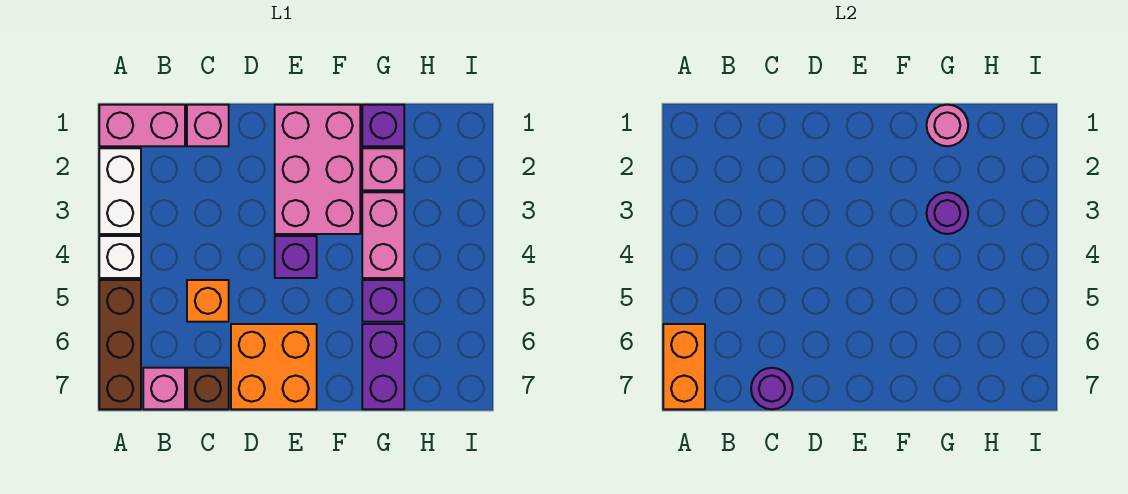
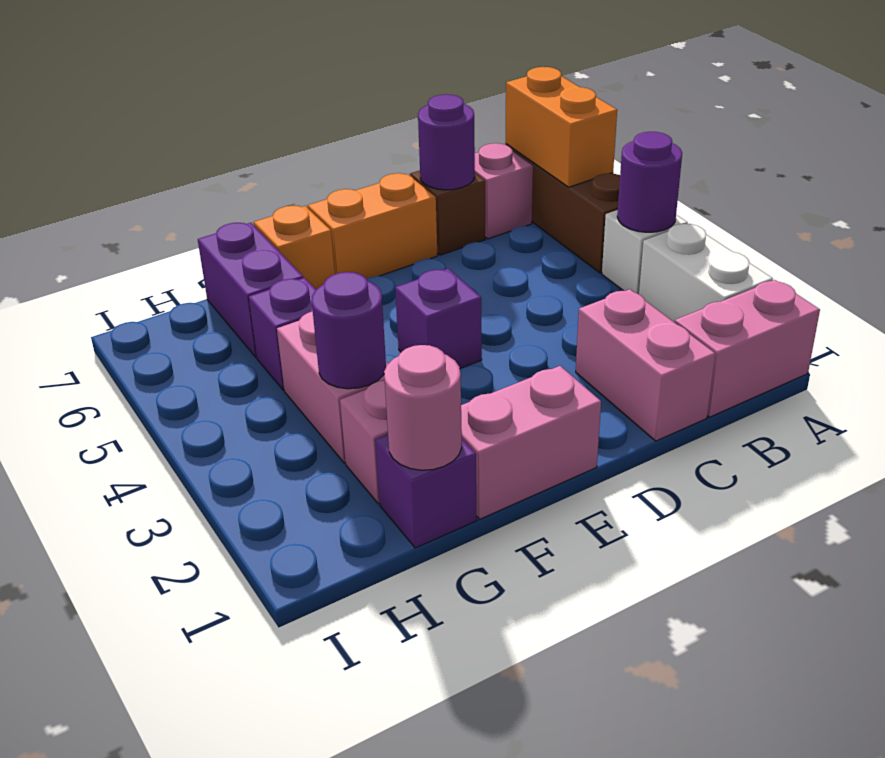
none -> purple round brick A4 level 2
pink brick C1 level 1 -> pink brick C1:C2 level 1
orange brick C5 level 1 -> orange brick F7 level 1
orange brick D6:E7 level 1 -> orange brick D7:E7 level 1
pink brick E1:F3 level 1 -> pink brick E1:F1 level 1

